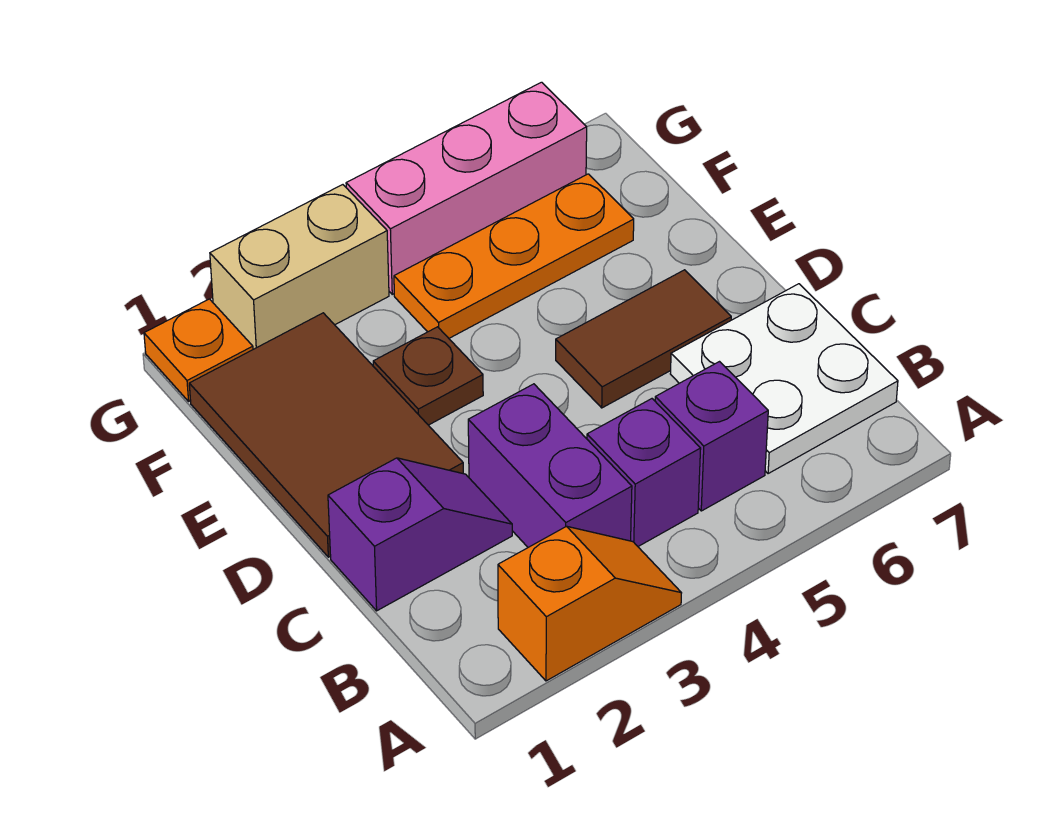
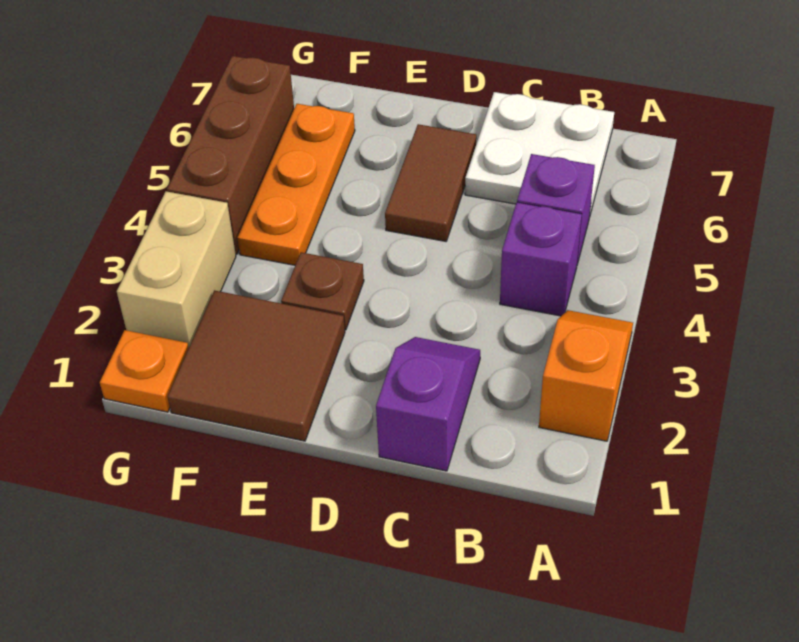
purple brick B3:C3 level 1 -> none
brown tile D1:F2 level 1 -> brown tile E1:F2 level 1
pink brick G4:G6 level 1 -> brown brick G4:G6 level 1

